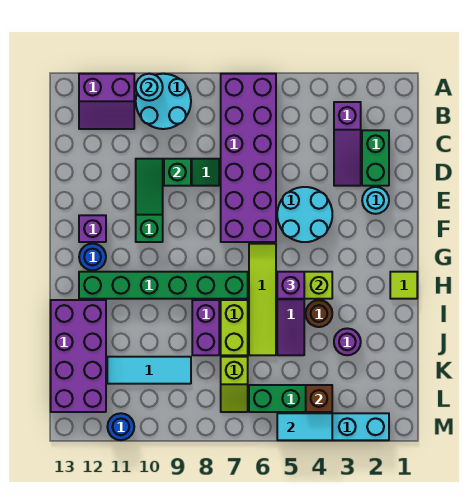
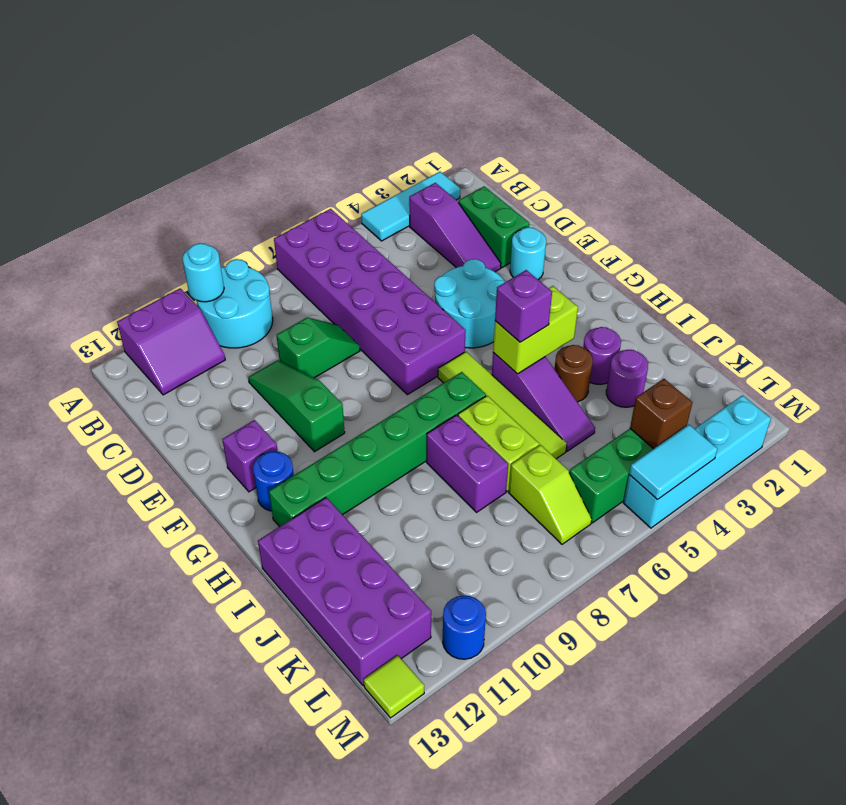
green brick D9 level 2 -> none
lime tile H1 level 1 -> lime tile M13 level 1
none -> purple round brick I3 level 1
cyan tile K9:K11 level 1 -> cyan tile A2:A4 level 1

